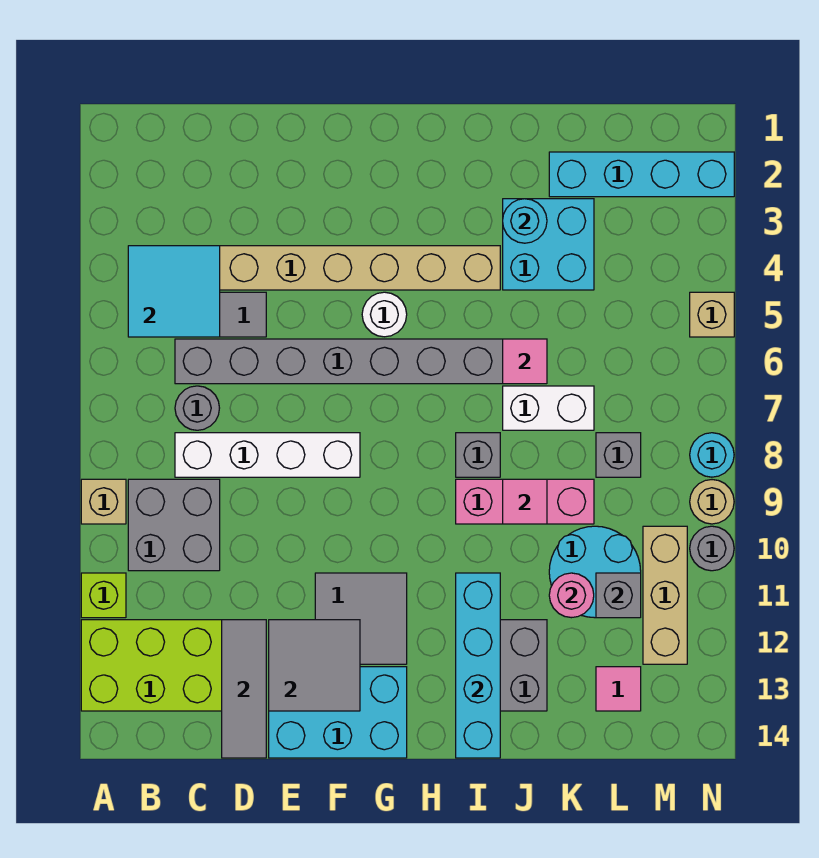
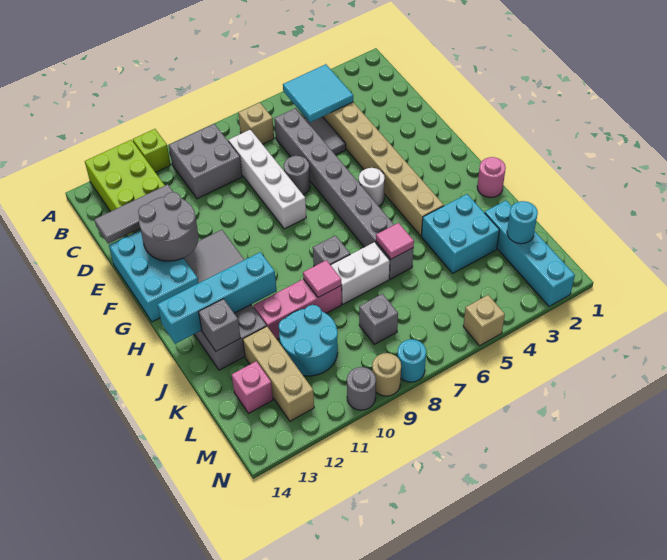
tan brick A9 level 1 -> tan brick B7 level 1
grey round brick C7 level 1 -> grey round brick E7 level 1
grey tile E12:F13 level 2 -> grey round brick E12:F13 level 2
pink brick I9:K9 level 1 -> pink brick J9:J11 level 1
cyan round brick J3 level 2 -> cyan round brick L2 level 2
white brick J7:K7 level 1 -> white brick J7:J8 level 1
pink round brick K11 level 2 -> pink round brick I1 level 1
grey brick L11 level 2 -> grey brick J13 level 2
pink tile L13 level 1 -> pink brick L13 level 1
tan brick M10:M12 level 1 -> tan brick K12:M12 level 1

